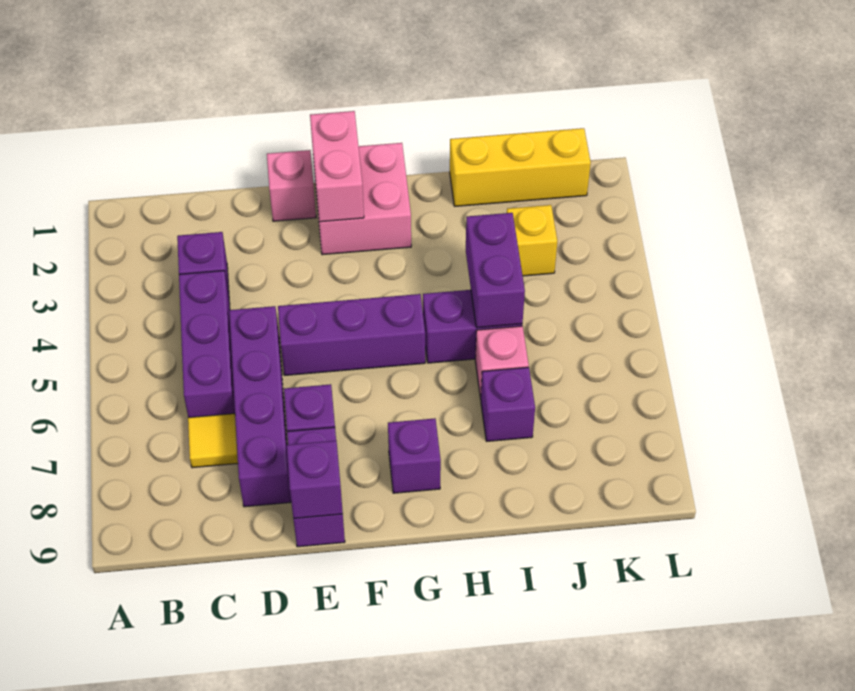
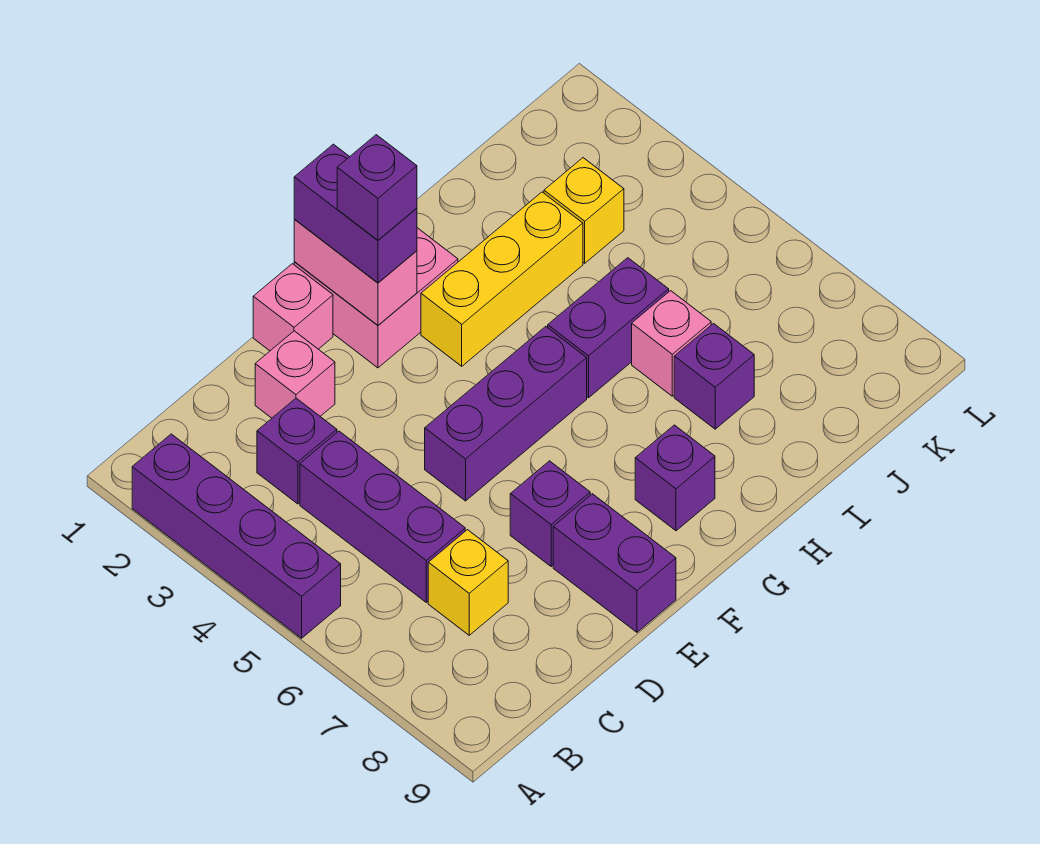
yellow tile C7 level 1 -> yellow brick C7 level 1
none -> pink brick D2 level 1
purple brick D5:D8 level 1 -> purple brick A2:A5 level 1
purple brick E9 level 2 -> purple brick F2 level 4
yellow brick I1:K1 level 1 -> yellow brick G3:I3 level 1
purple brick I4:I5 level 2 -> purple brick F1:F2 level 3

